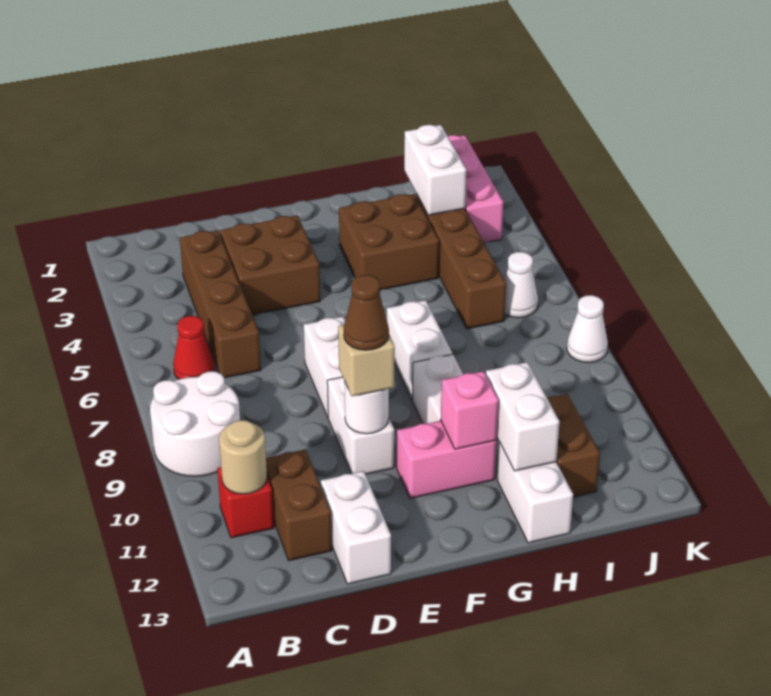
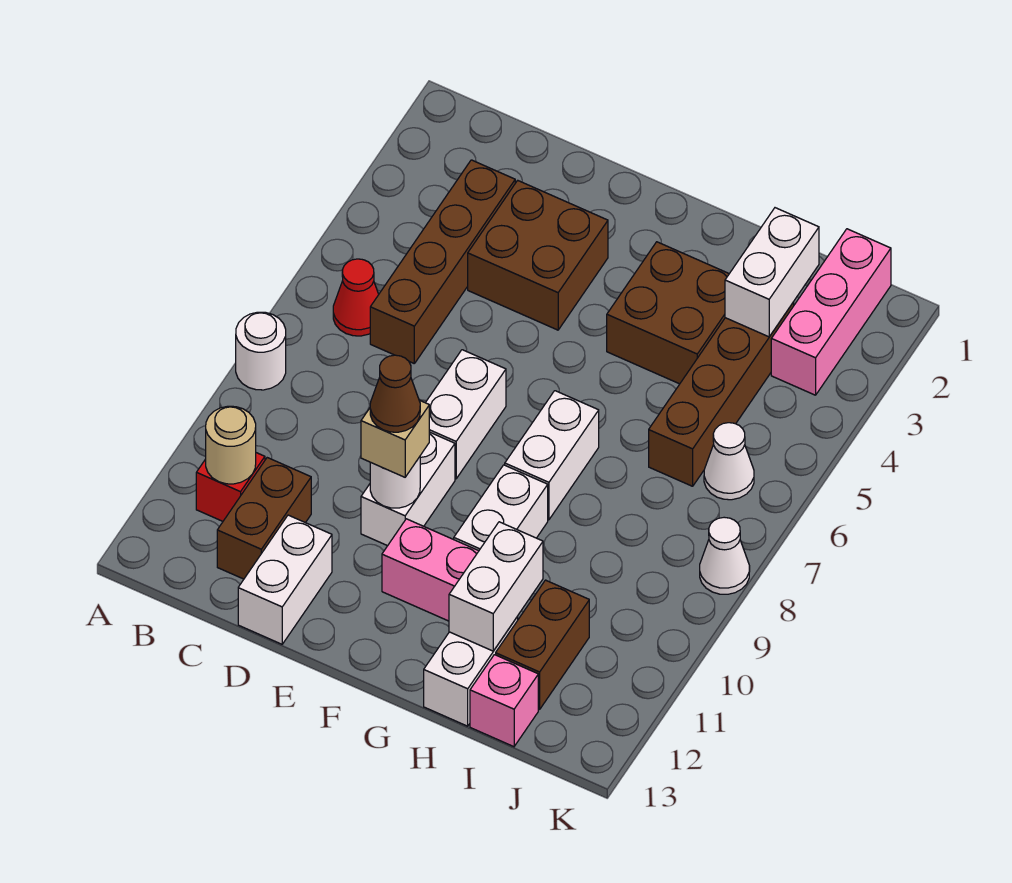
white round brick A8:B9 level 1 -> white round brick A8 level 1
pink brick G11 level 2 -> pink brick I13 level 1

